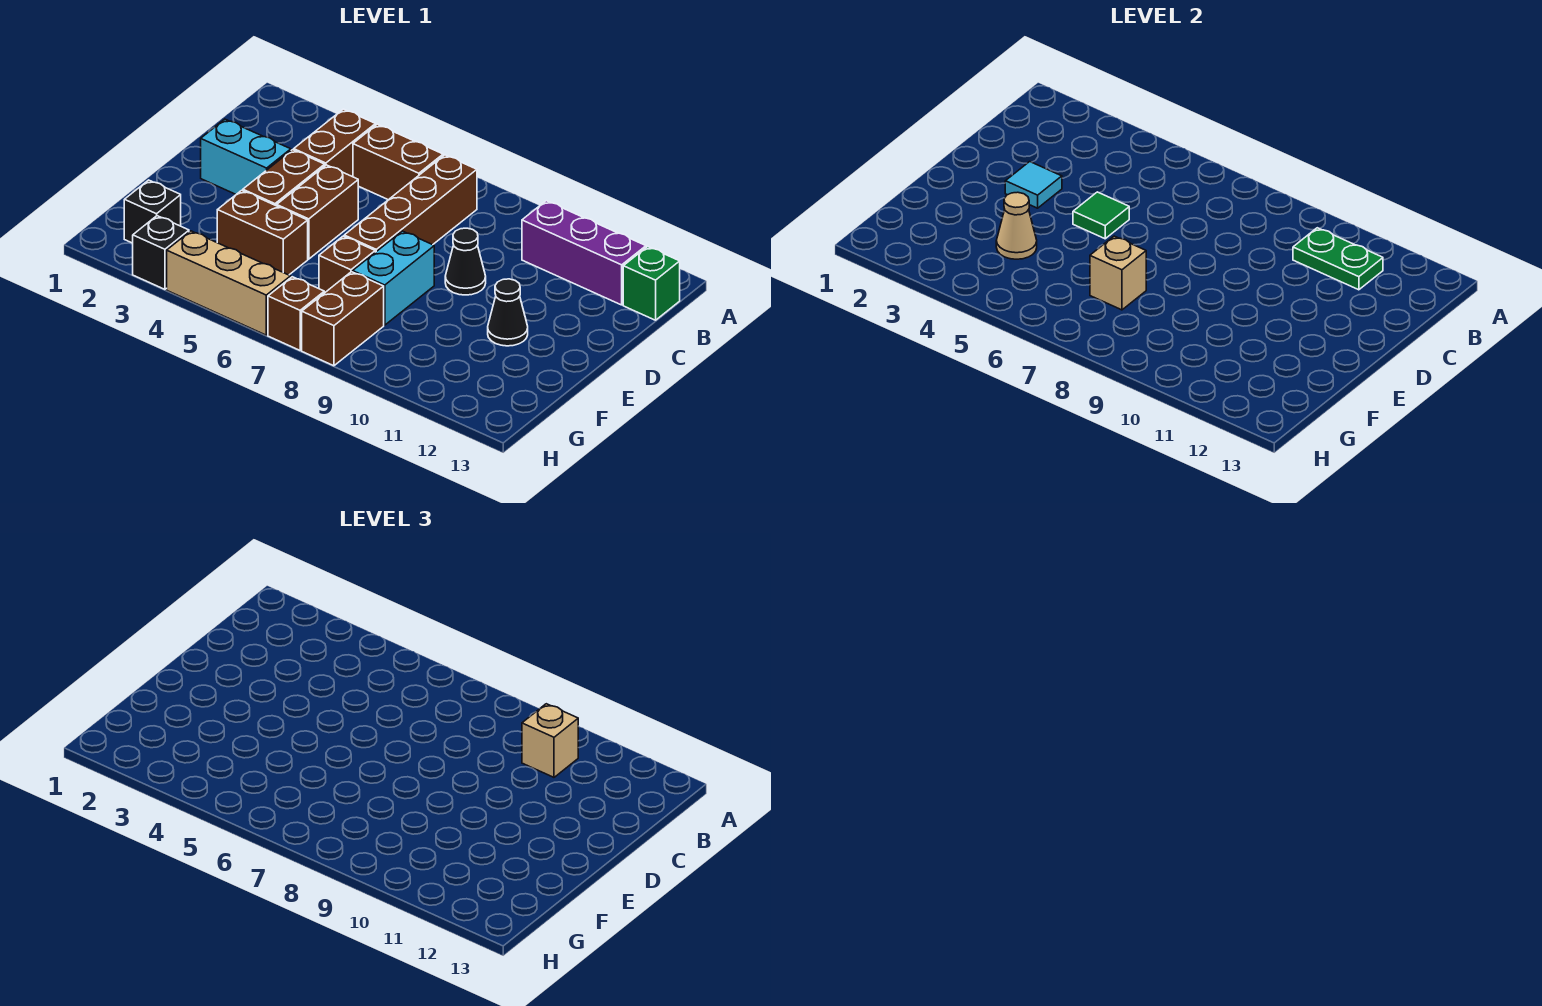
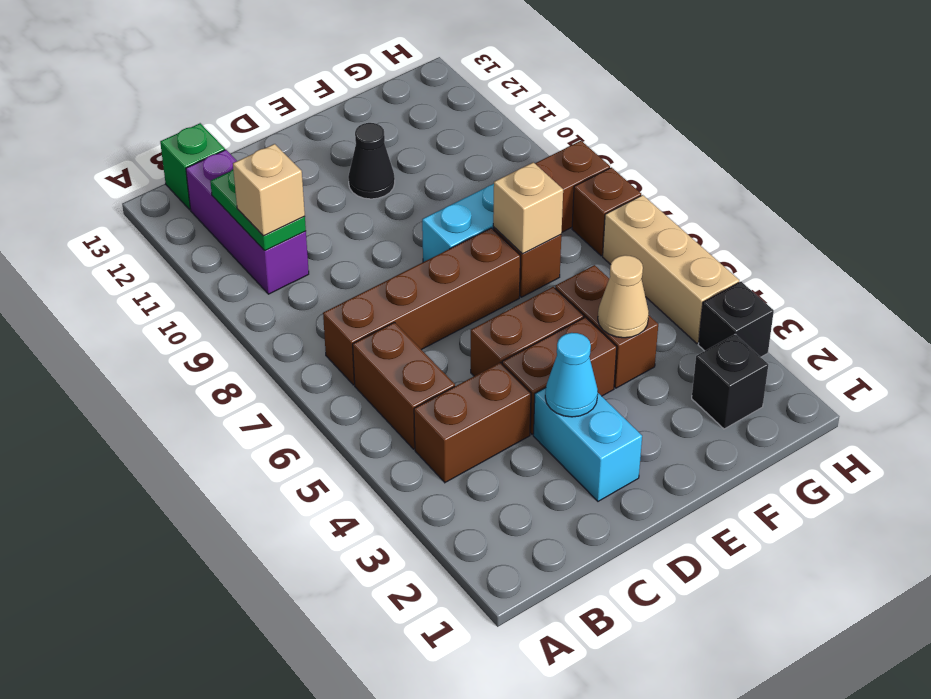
cyan tile D3 level 2 -> cyan cone D3 level 2
green tile D5 level 2 -> none
black cone D9 level 1 -> none

